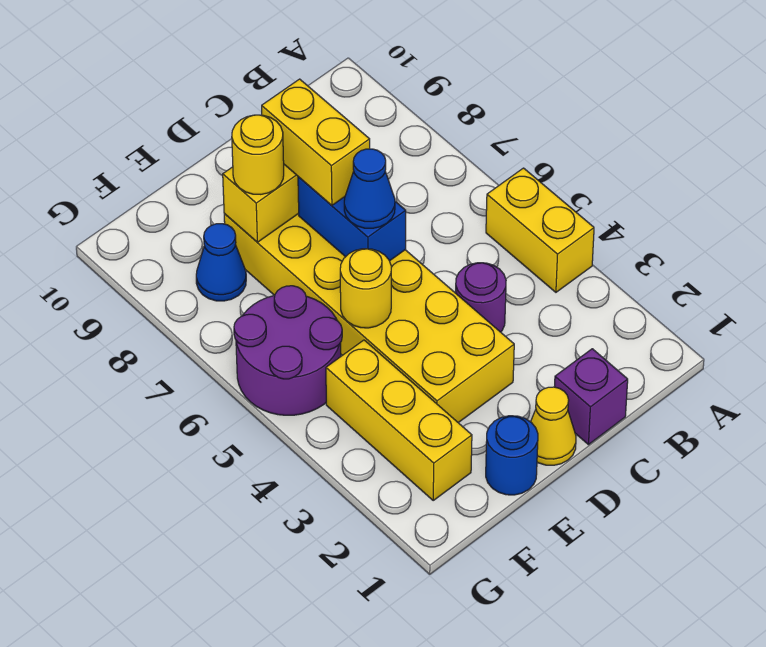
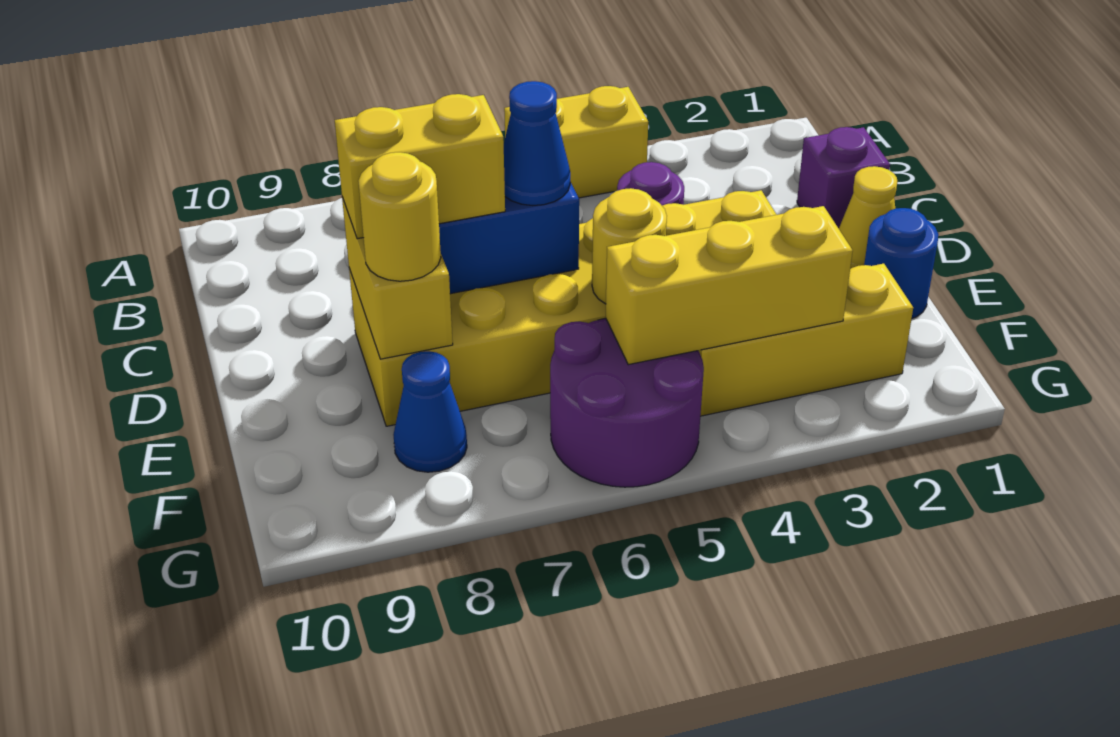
none -> yellow brick F3:F5 level 2

